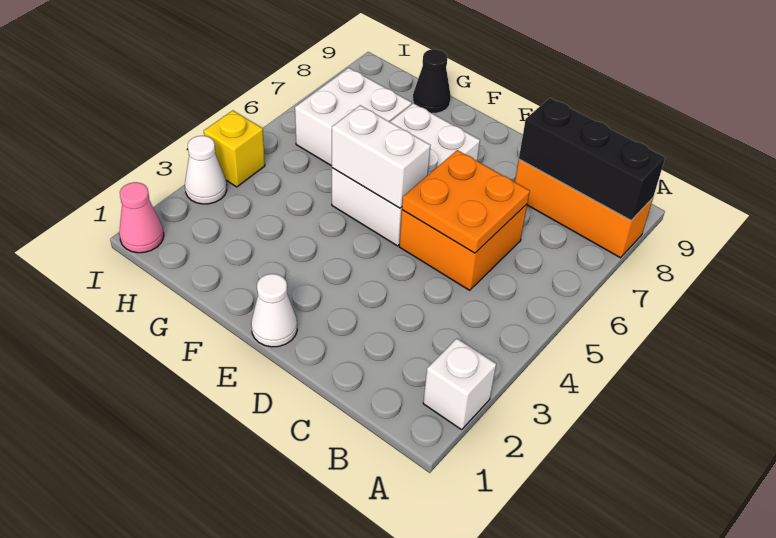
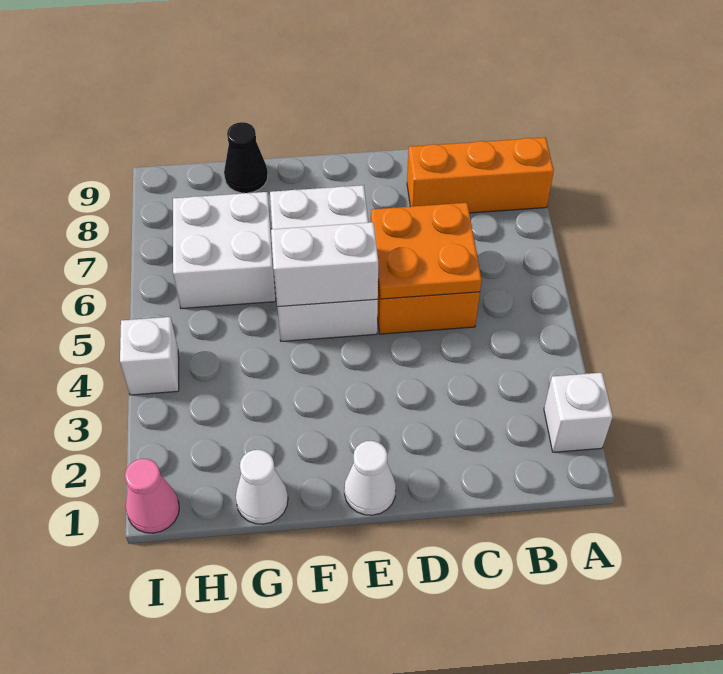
black brick A8:C8 level 2 -> none
white cone I3 level 1 -> white cone G1 level 1
yellow brick I4 level 1 -> white brick I4 level 1

